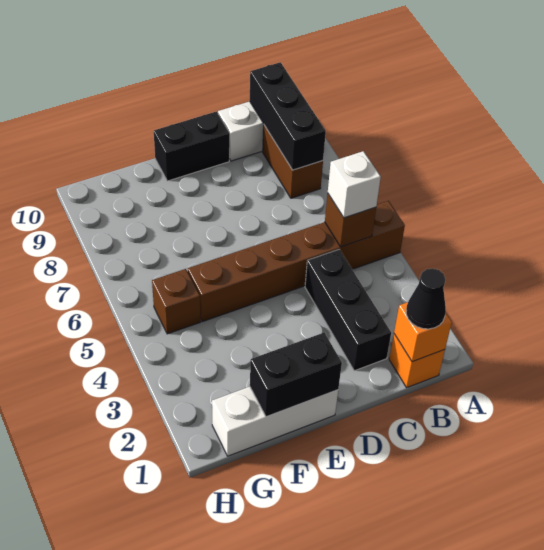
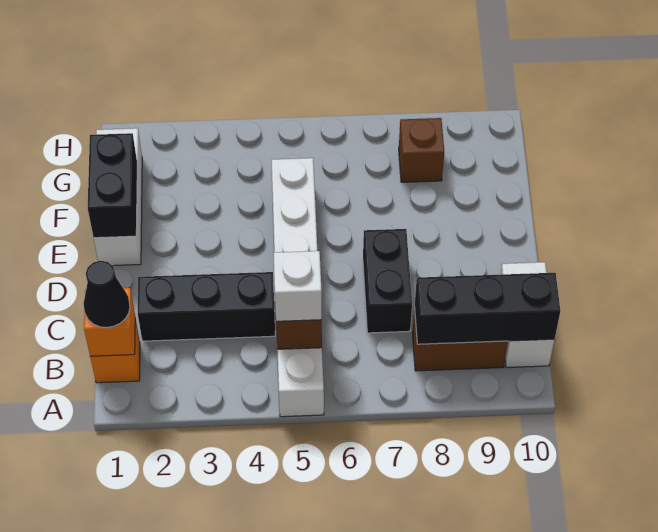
brown brick A5:F5 level 1 -> white brick A5:F5 level 1
black brick D10:E10 level 1 -> black brick C7:D7 level 1
brown brick G5 level 1 -> brown brick G8 level 1

